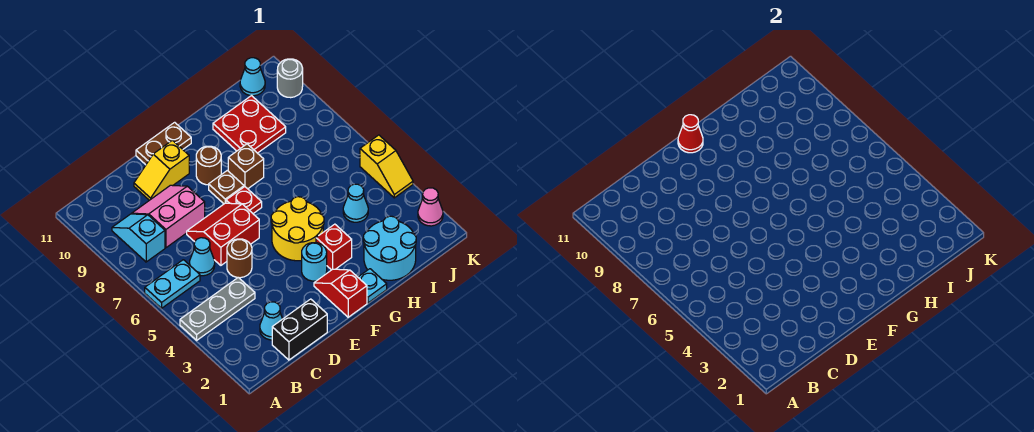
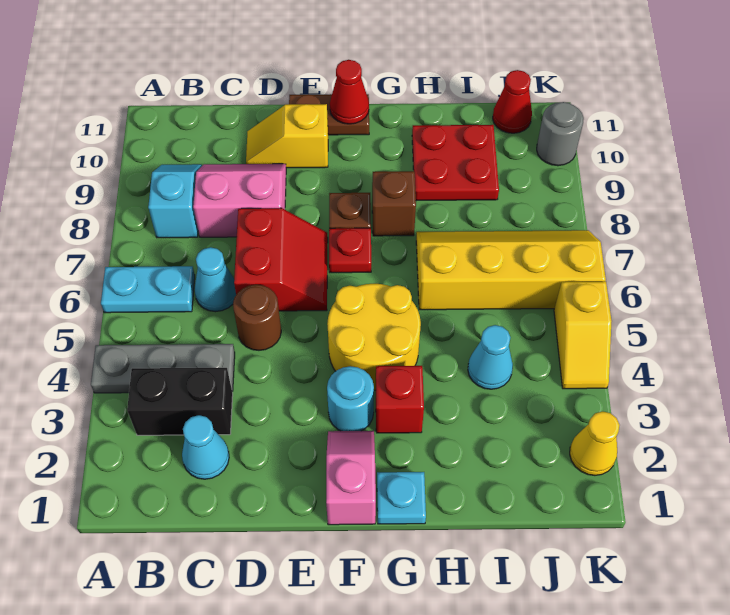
black brick C1:D1 level 1 -> black brick B3:C3 level 1
red slope D6:E7 level 1 top 6 -> red slope D6:E7 level 1 top D
red slope F1:F2 level 1 top 1 -> pink slope F1:F2 level 1 top 1
brown round brick F9 level 1 -> none
cyan round brick H1:I2 level 1 -> none
none -> yellow slope H6:K7 level 1 top 6
cyan cone J11 level 1 -> red cone J11 level 1
pink cone K2 level 1 -> yellow cone K2 level 1

